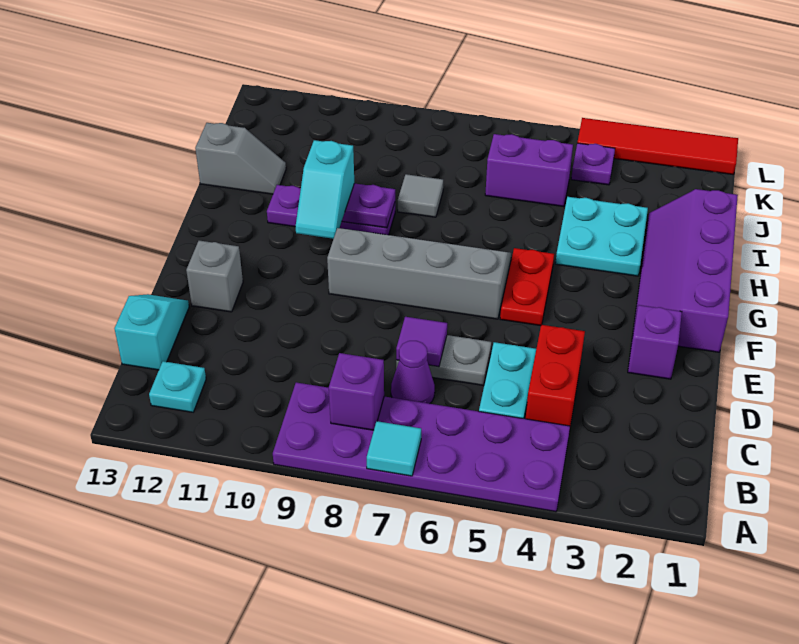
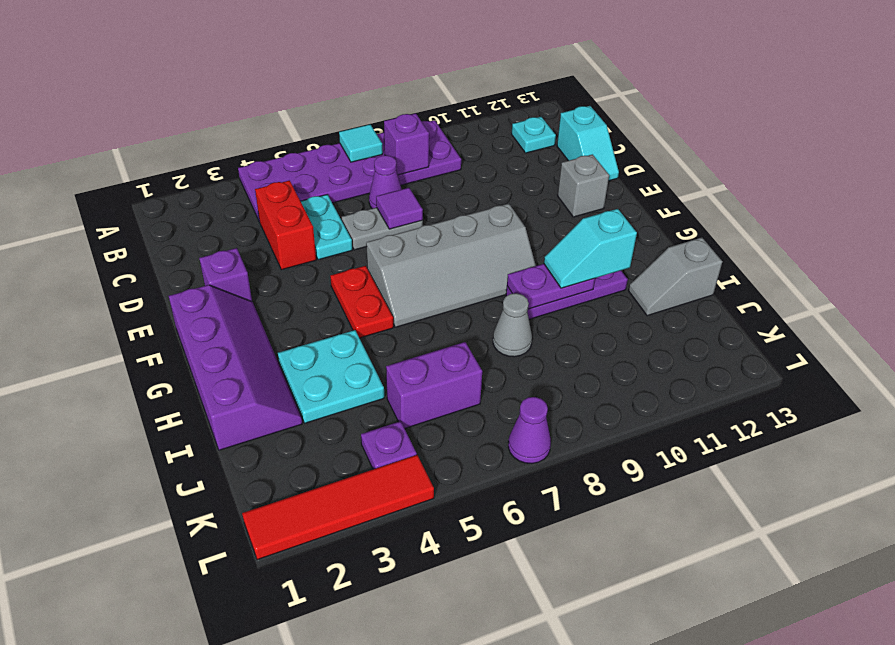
cyan slope G10:H10 level 3 top H -> cyan slope H10:H11 level 3 top 11
grey tile I8 level 1 -> grey cone I8 level 1
none -> purple cone L7 level 1

